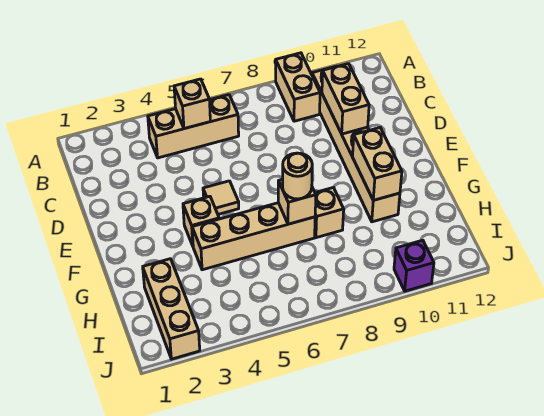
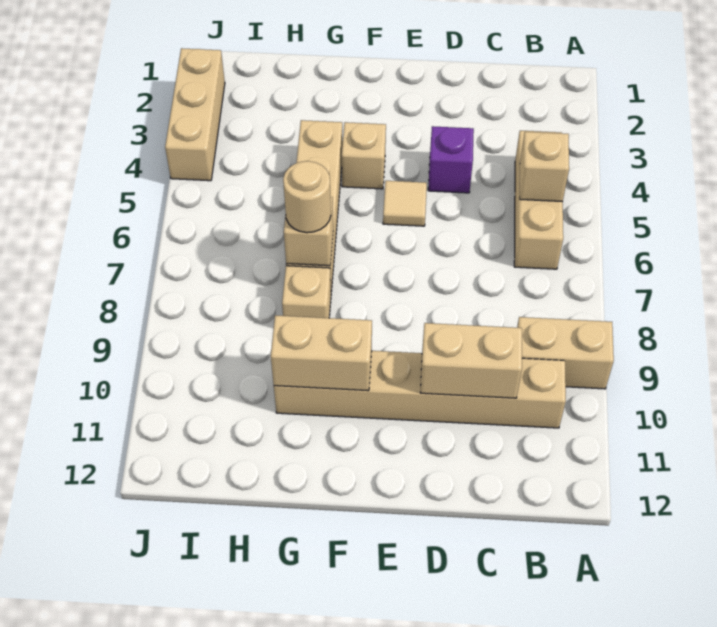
tan brick H2:J2 level 1 -> tan brick J2:J4 level 1
purple brick J10 level 1 -> purple brick D4 level 1

